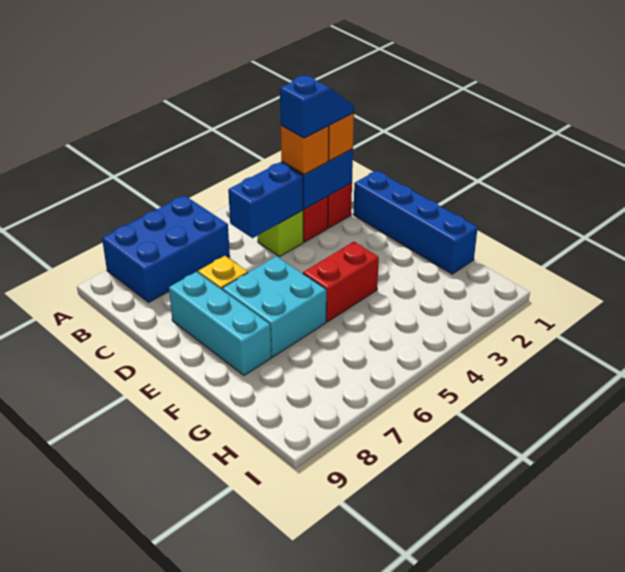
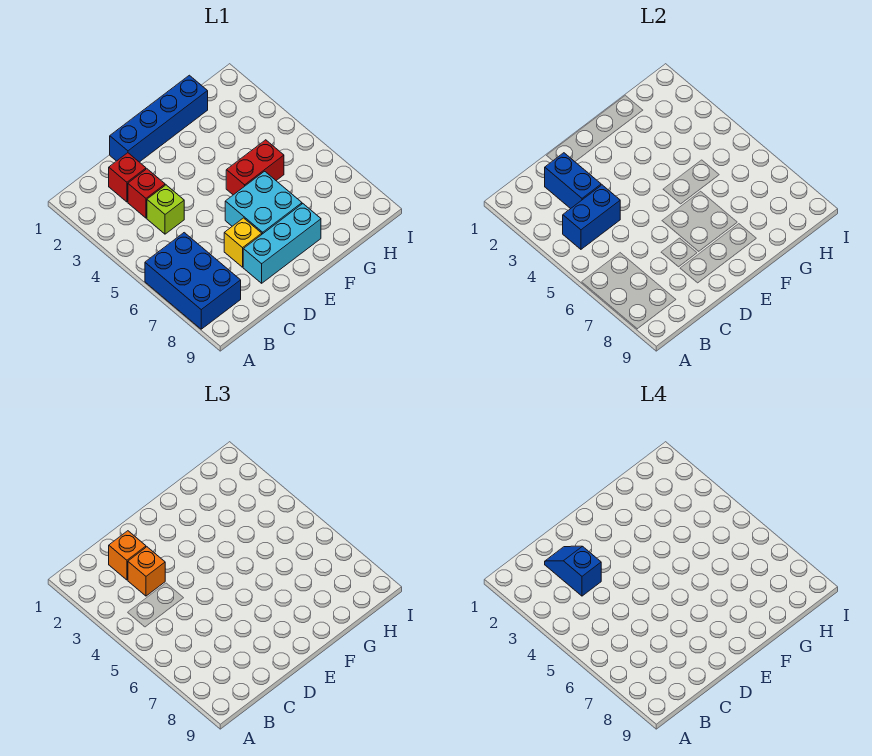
blue brick C4:C5 level 2 -> blue brick B4:C4 level 2
red brick F4:F5 level 1 -> red brick F5:G5 level 1

